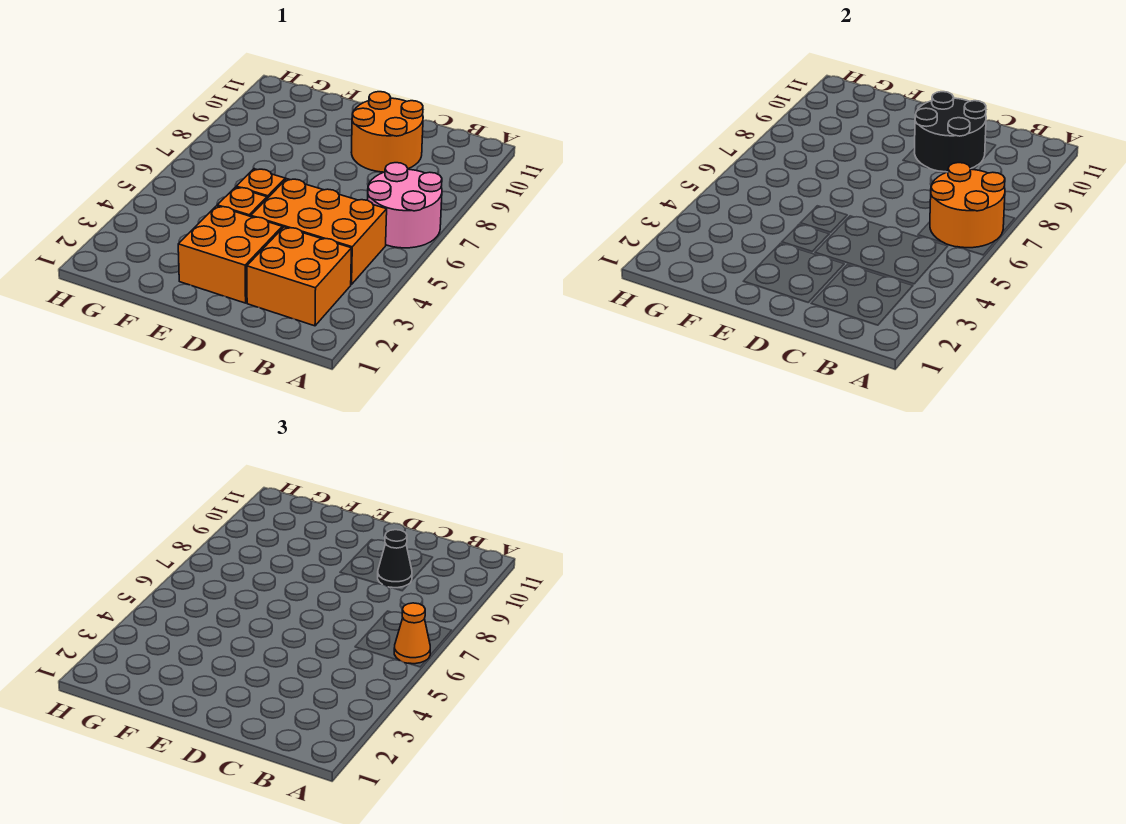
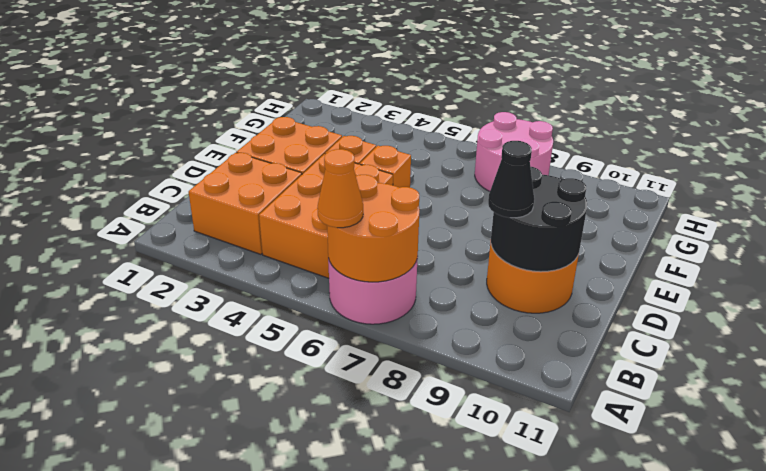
none -> pink round brick G7:H8 level 1

